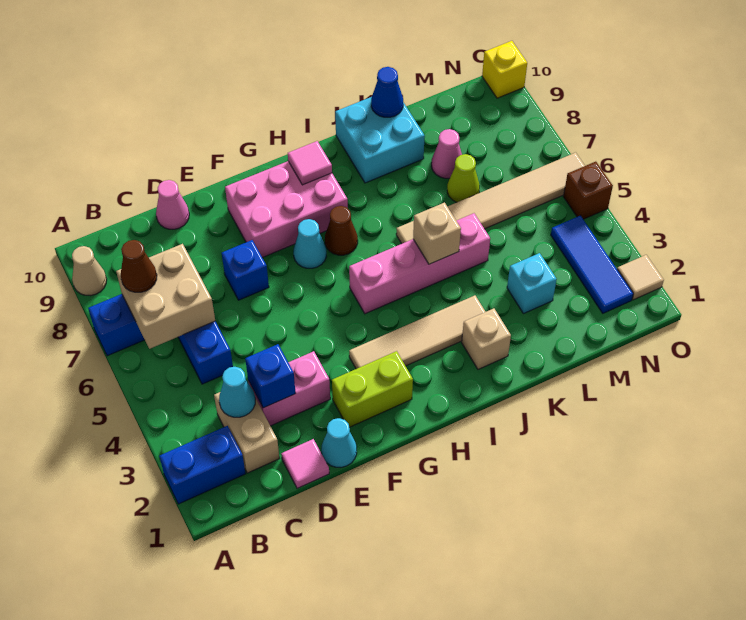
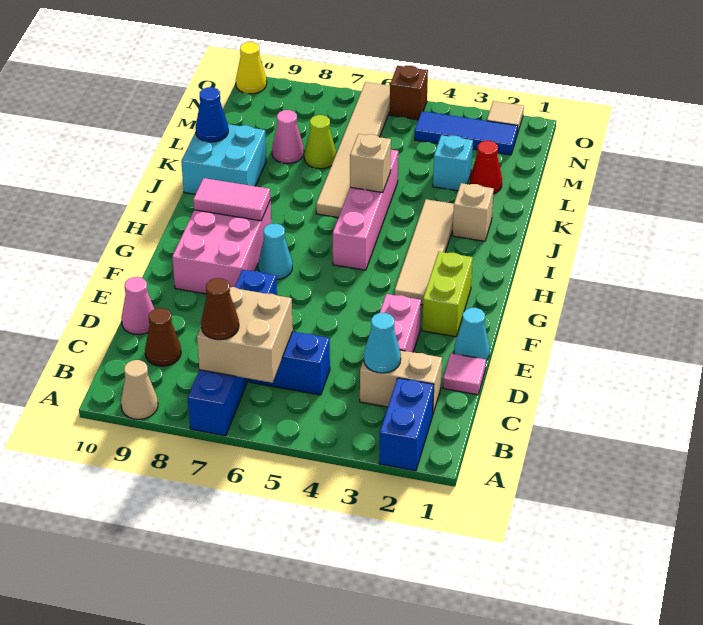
blue brick D3 level 2 -> none
brown cone H7 level 1 -> brown cone C9 level 1
pink tile H9 level 2 -> pink tile H8:H9 level 2
none -> red cone L2 level 1
yellow brick O10 level 1 -> yellow cone O10 level 1

